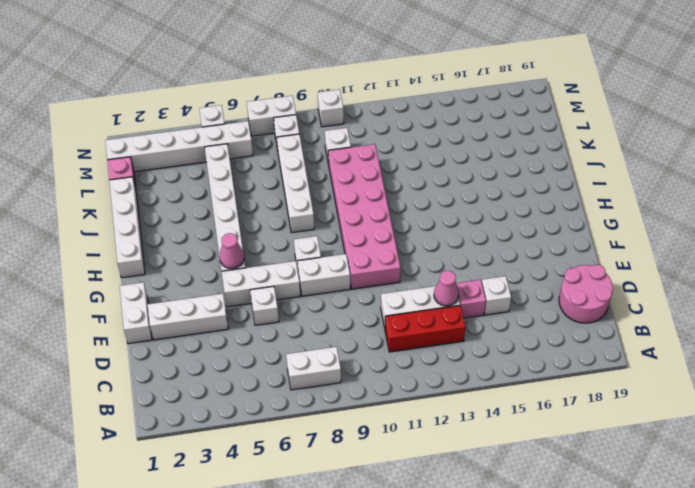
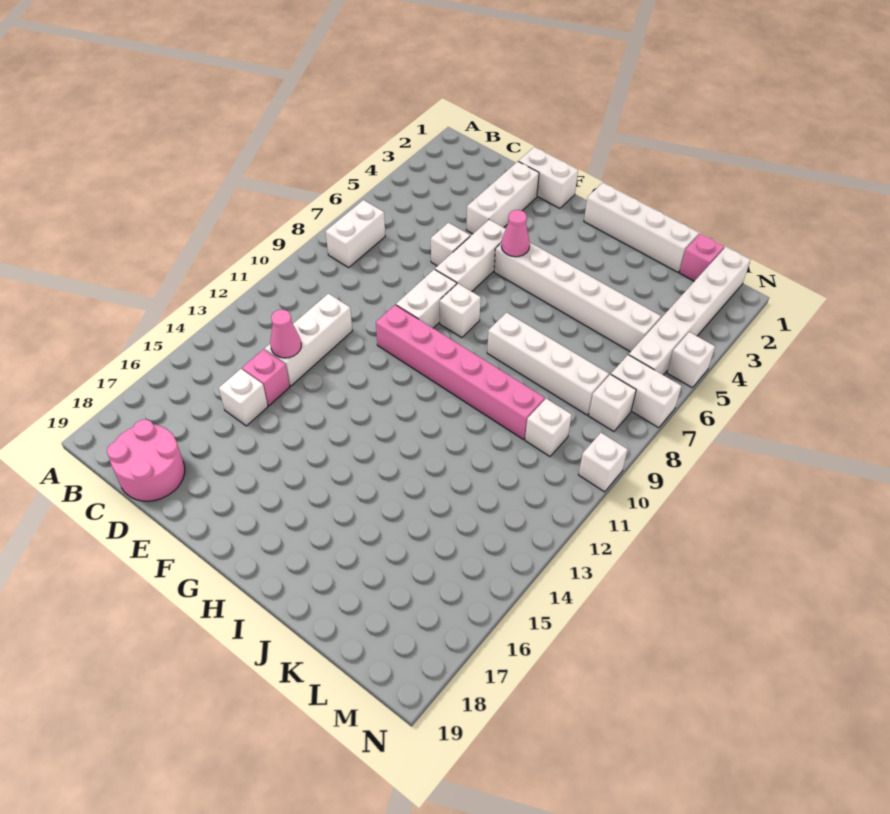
red brick C11:C13 level 1 -> none
pink brick F10:K11 level 1 -> pink brick F10:K10 level 1
white brick N7:N8 level 1 -> white brick M7:N7 level 1

